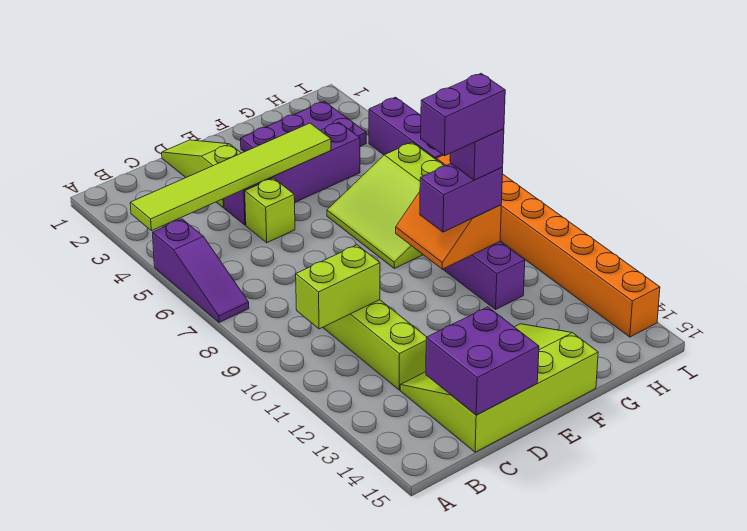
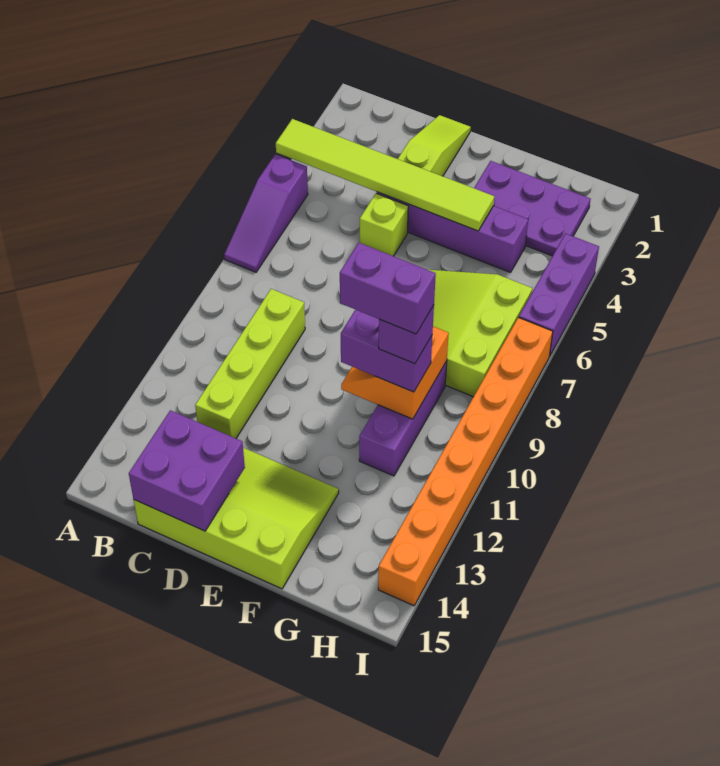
lime brick B10:C10 level 2 -> none

